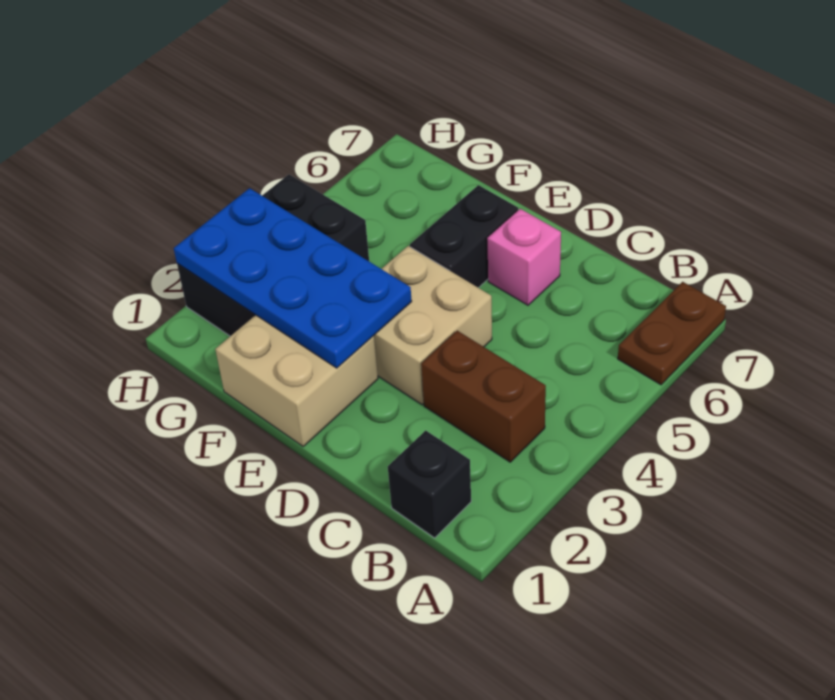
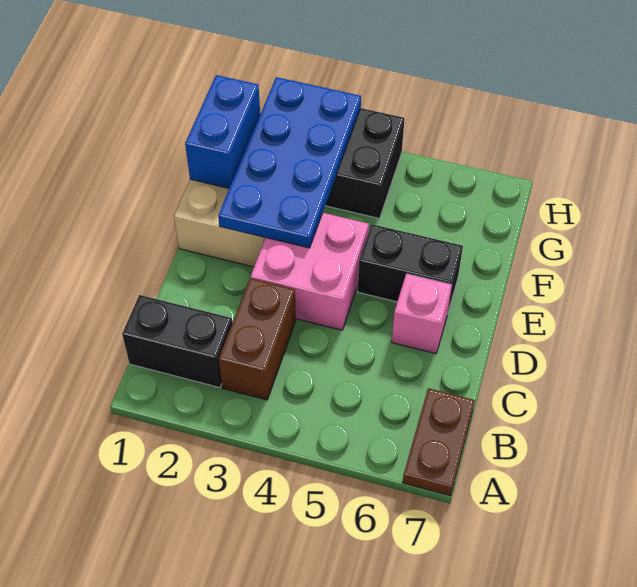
brown plate A6:A7 level 1 -> brown plate A7:B7 level 1
black brick B1 level 1 -> black brick B1:B2 level 1
tan brick D3:E4 level 1 -> pink brick D3:E4 level 1
none -> blue brick F1:G1 level 2

